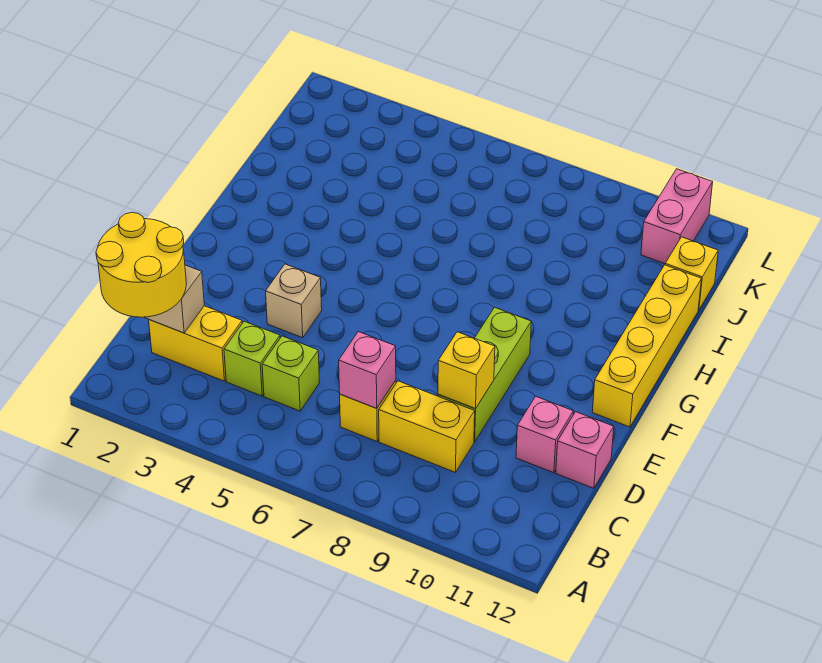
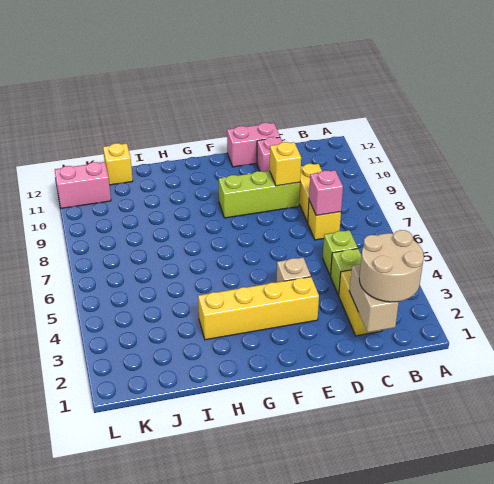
yellow round brick B1:C2 level 3 -> tan round brick B1:C2 level 3
pink brick D12 level 1 -> pink brick D12:E12 level 1
yellow brick F12:I12 level 1 -> yellow brick E3:H3 level 1

